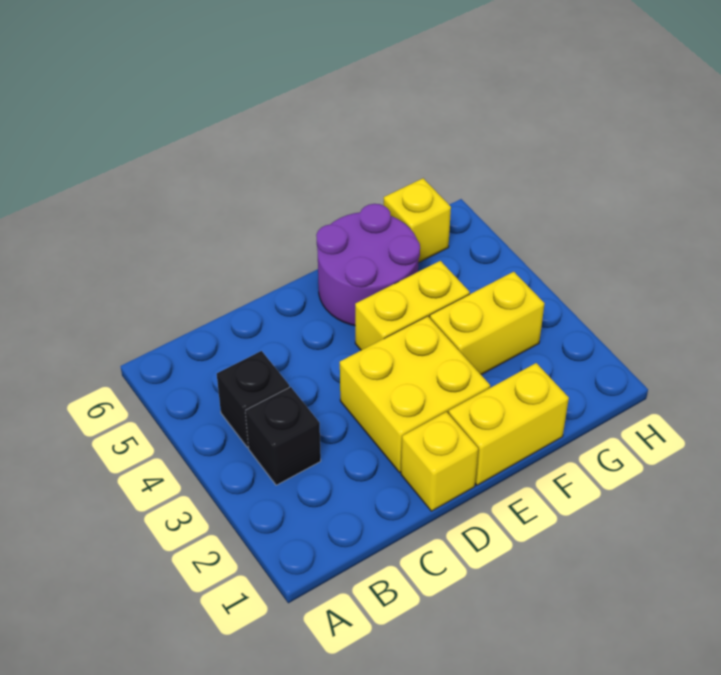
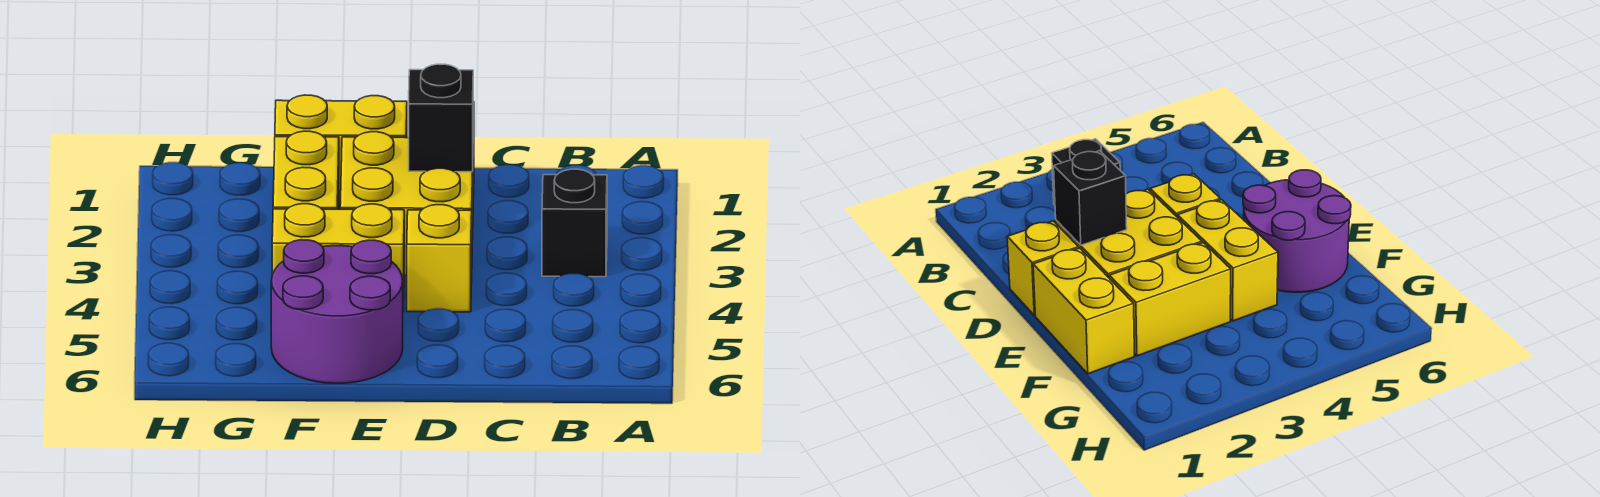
black brick B4 level 1 -> black brick D2 level 2
yellow brick F3:G3 level 1 -> yellow brick F2:F3 level 1
yellow brick G6 level 1 -> yellow brick D4 level 1

